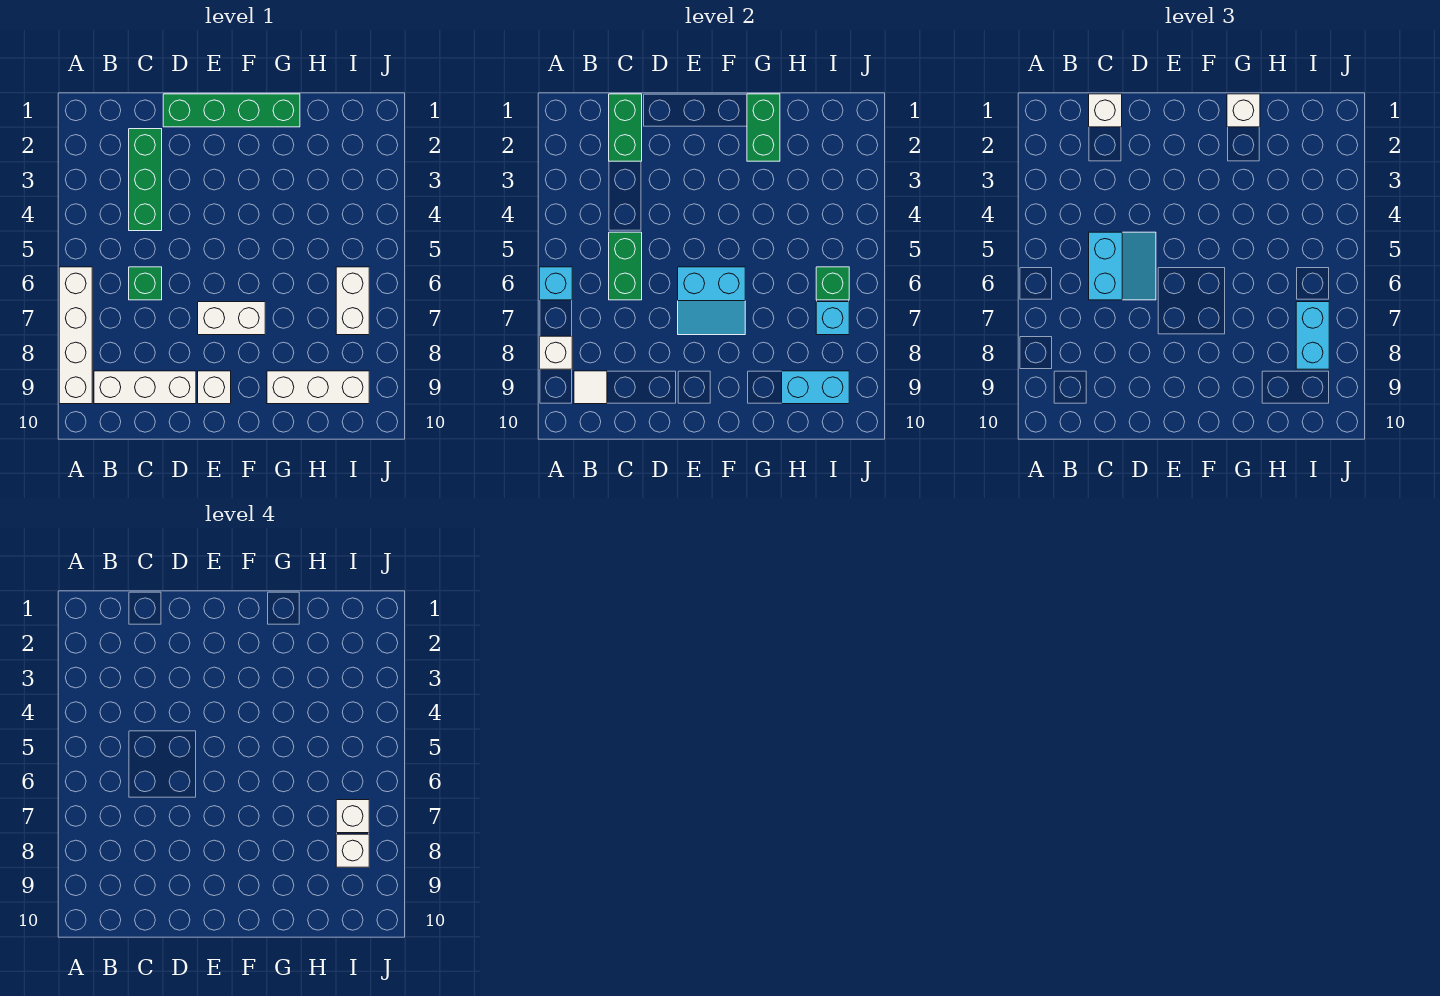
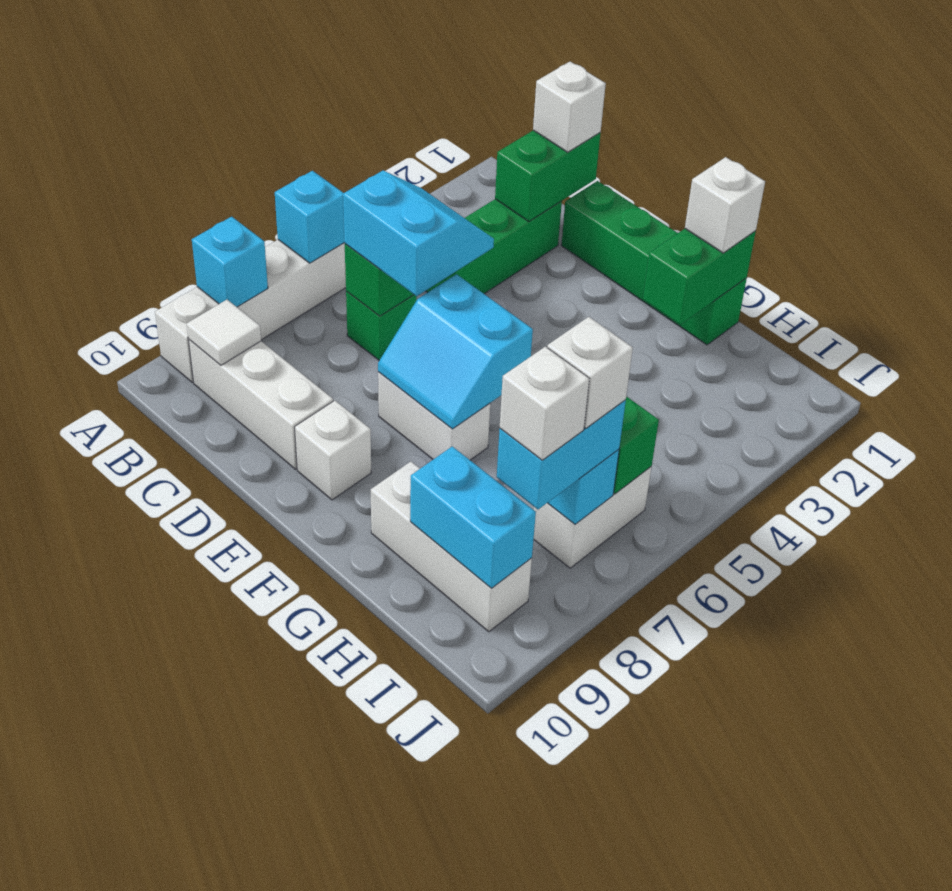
white brick A8 level 2 -> cyan brick A8 level 2
cyan slope C5:D6 level 3 top C -> cyan slope C5:D6 level 3 top 6

